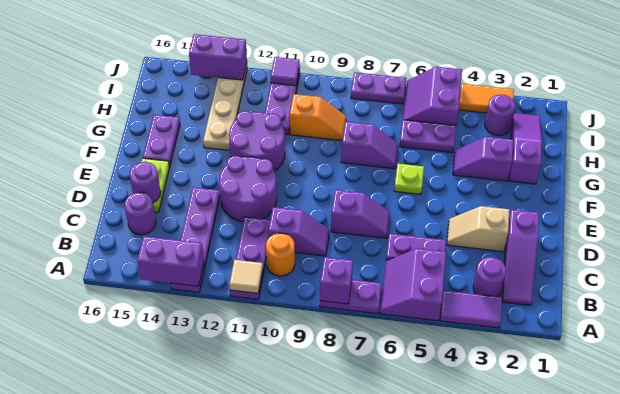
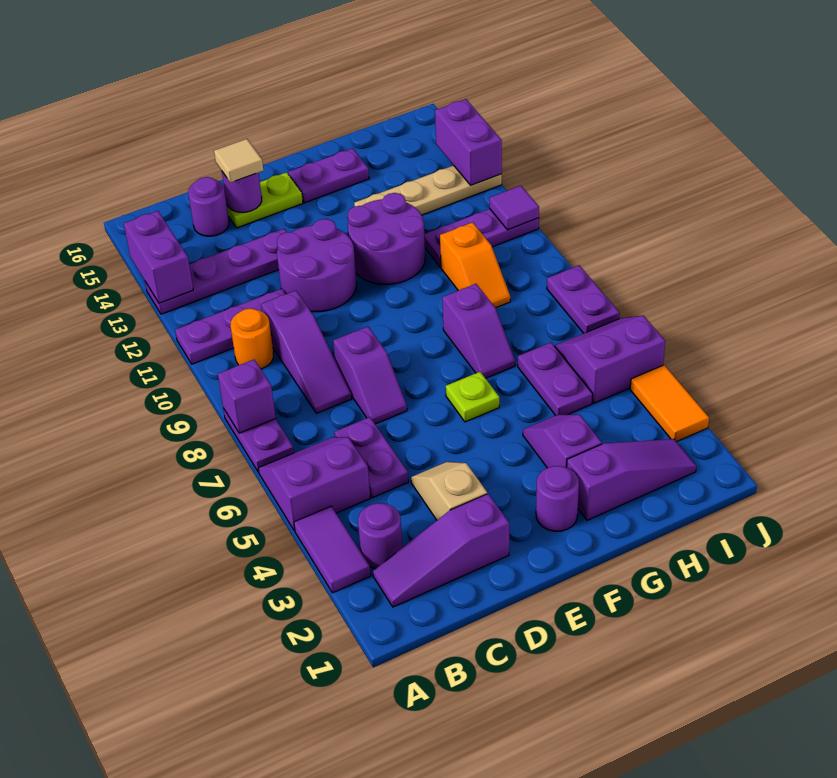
tan tile A11 level 2 -> tan tile D15 level 3
purple slope C9:C10 level 1 top 10 -> purple slope C8:C10 level 1 top 10
purple round brick I3 level 1 -> purple round brick F2 level 1

